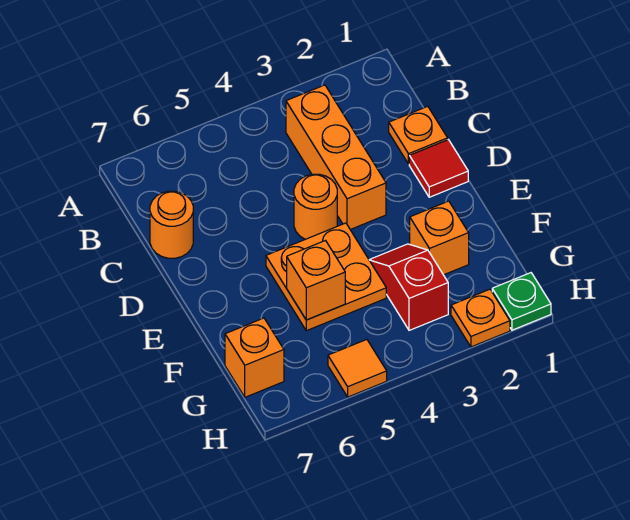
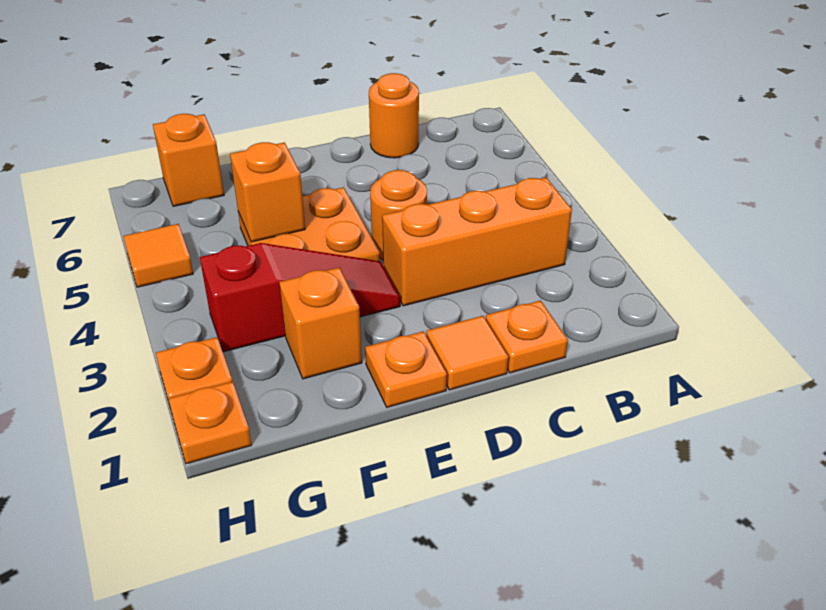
red tile D1 level 1 -> orange tile D1 level 1
none -> orange plate E1 level 1
red slope F3:G3 level 1 top G -> red slope E3:G3 level 1 top G
green plate H1 level 1 -> orange plate H1 level 1

